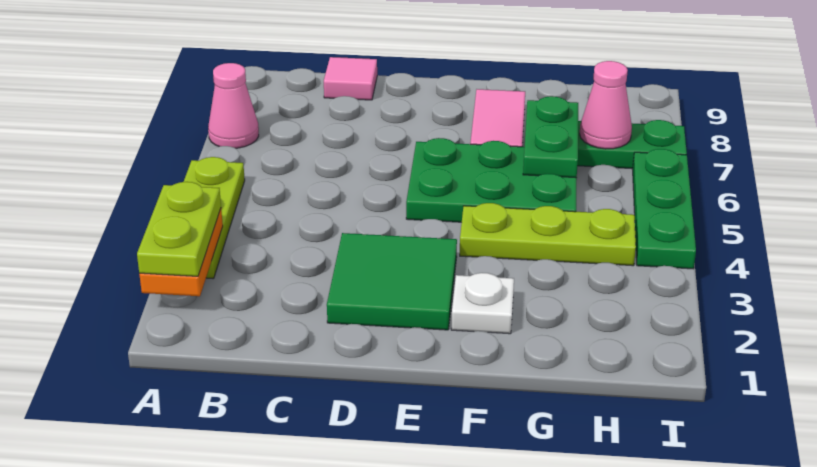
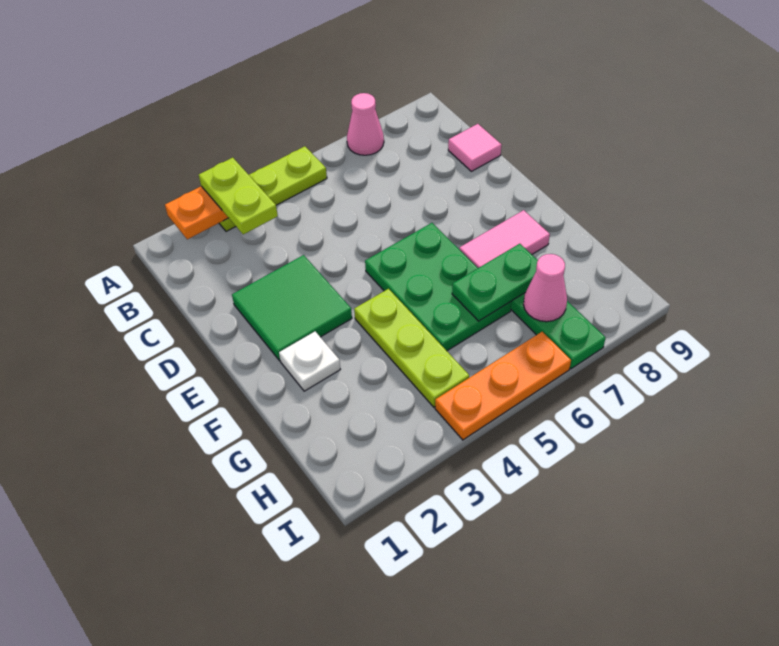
lime plate A2:A3 level 3 -> lime plate A3:B3 level 3
green plate I4:I6 level 1 -> orange plate I4:I6 level 1

